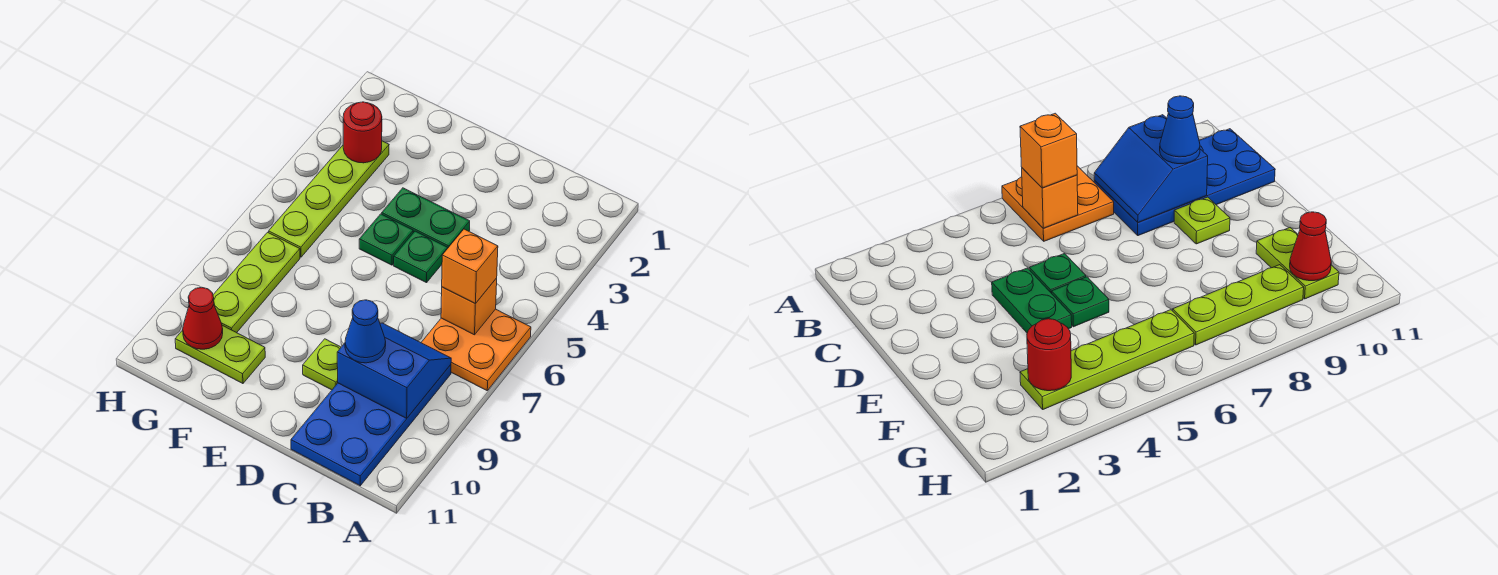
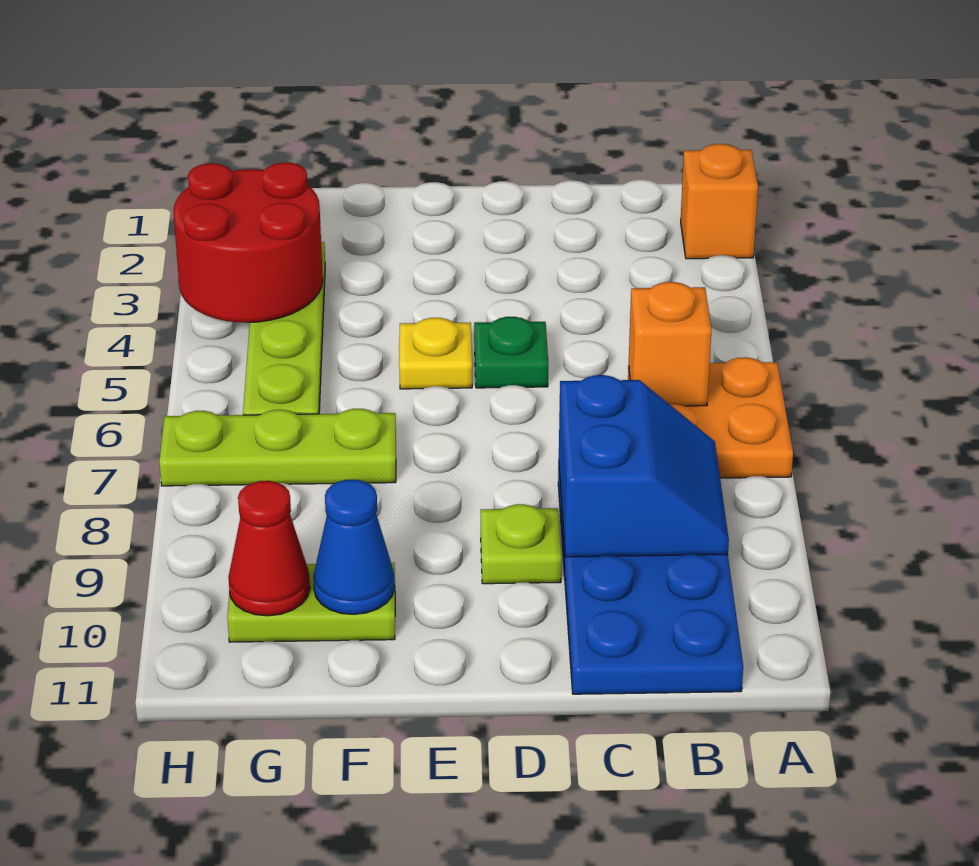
orange brick B6 level 3 -> orange brick A2 level 1
blue slope B8:C9 level 2 top 9 -> blue slope B8:C9 level 2 top C
blue cone C9 level 3 -> blue cone F10 level 2
green plate D4:E4 level 1 -> none
green plate E5 level 1 -> yellow plate E5 level 1
red round brick G3 level 2 -> red round brick G3:H4 level 2
lime plate G7:G9 level 1 -> lime plate F7:H7 level 1

